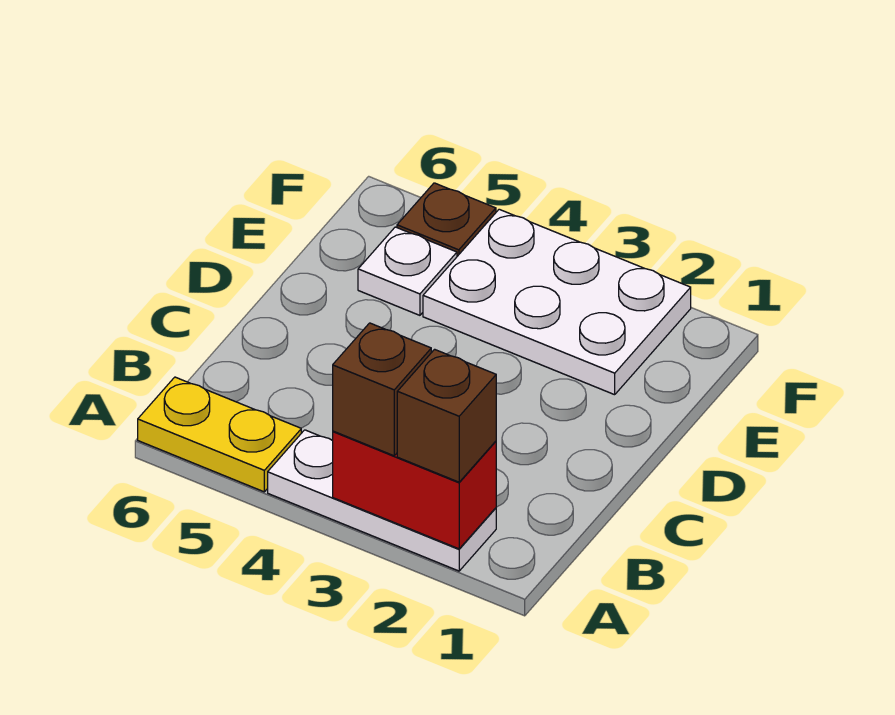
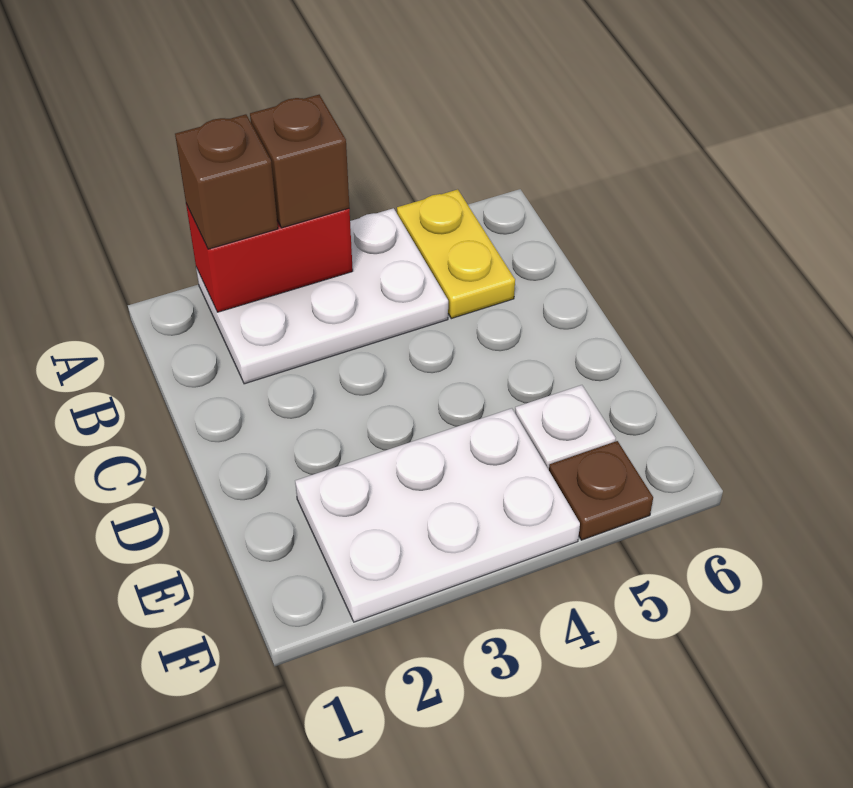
white plate A2:A4 level 1 -> white plate A2:B4 level 1
yellow plate A5:A6 level 1 -> yellow plate A5:B5 level 1

